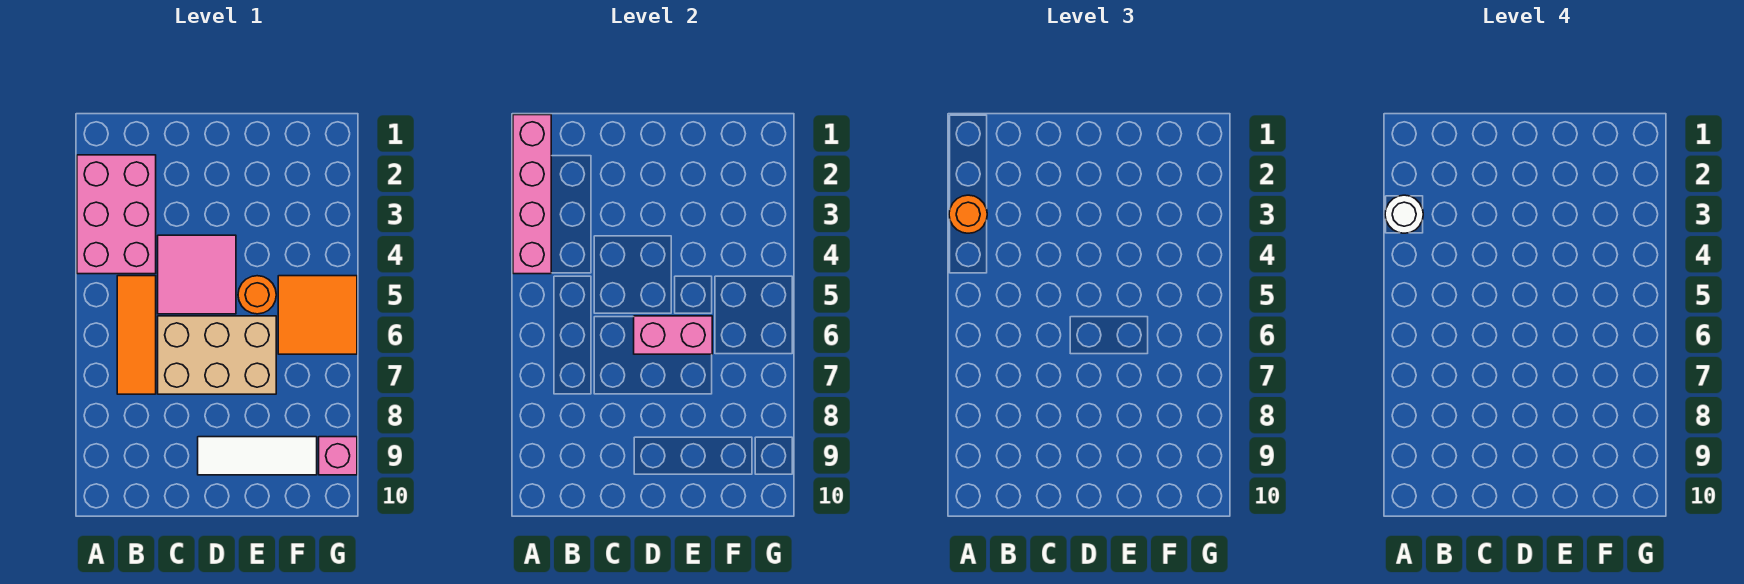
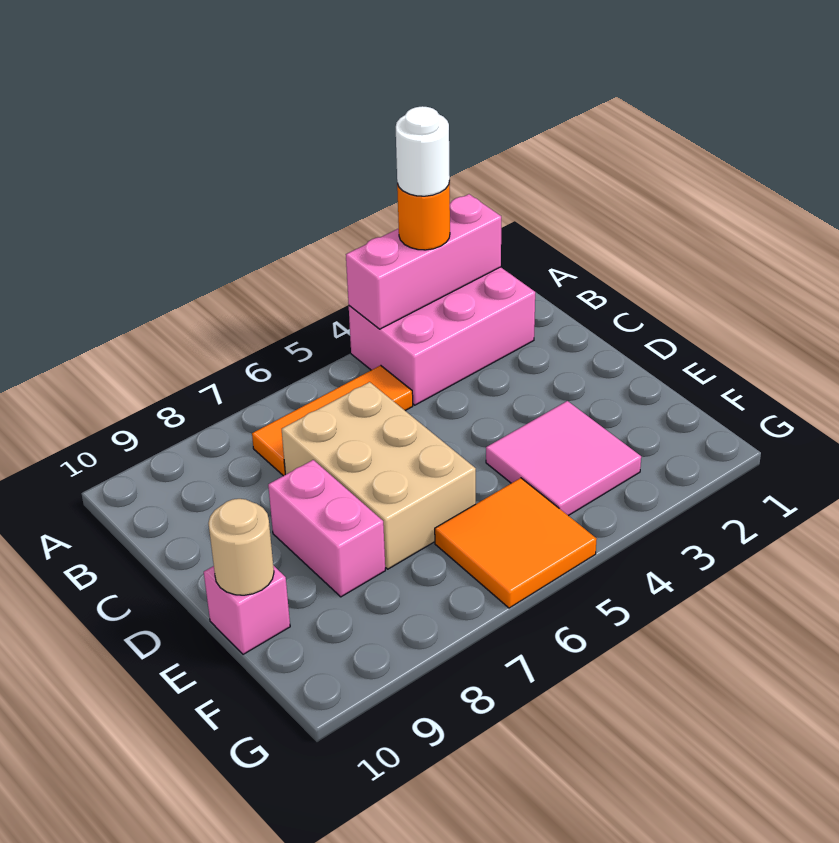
pink brick A1:A4 level 2 -> pink brick A2:A4 level 2
pink tile C4:D5 level 1 -> pink tile E3:F4 level 1
pink brick D6:E6 level 2 -> pink brick D8:E8 level 1
white tile D9:F9 level 1 -> none
orange round brick E5 level 1 -> none
none -> tan round brick E10 level 2
pink brick G9 level 1 -> pink brick E10 level 1

